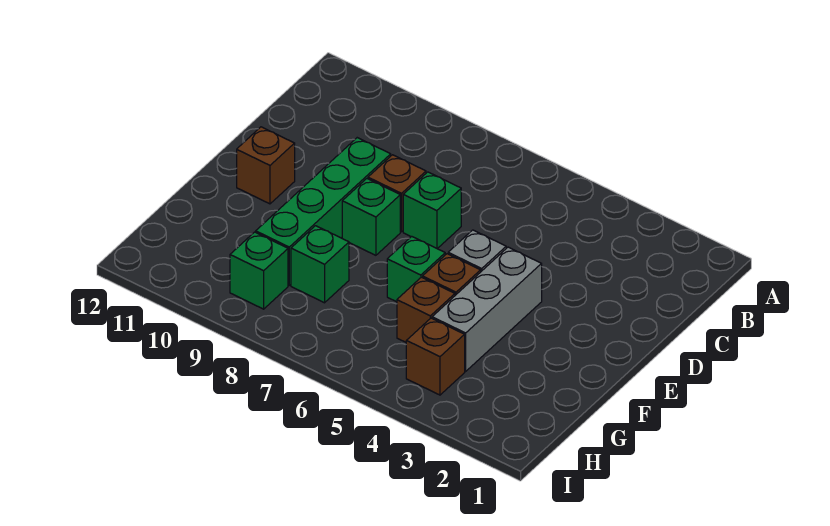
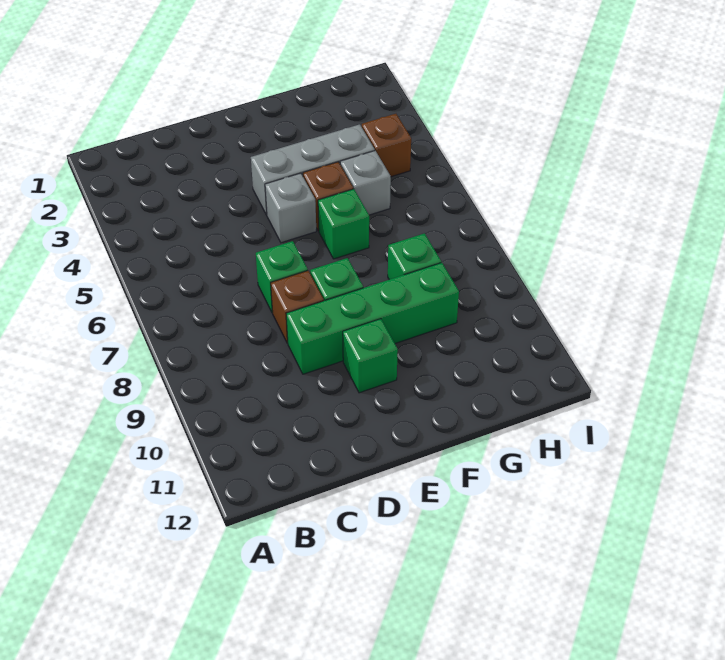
brown brick E11 level 1 -> none
brown brick G5 level 1 -> grey brick G5 level 1
green brick H9 level 1 -> green brick E10 level 1

